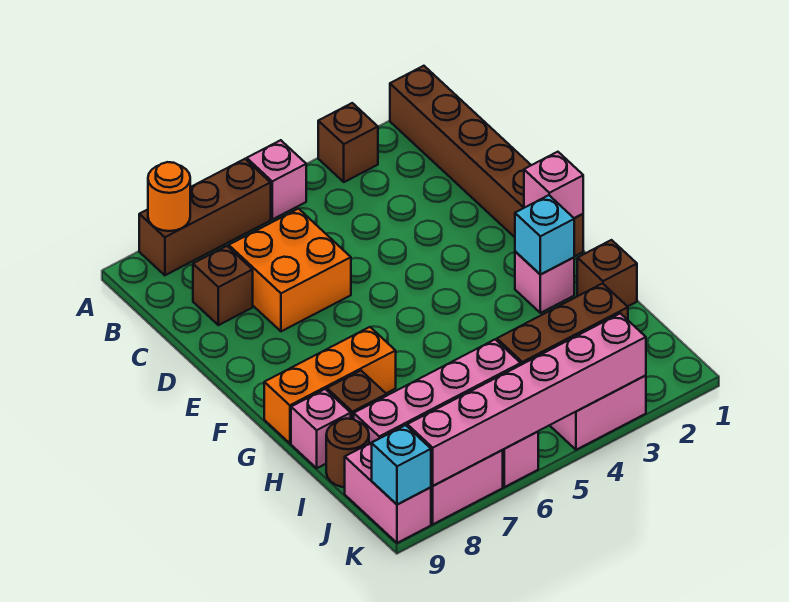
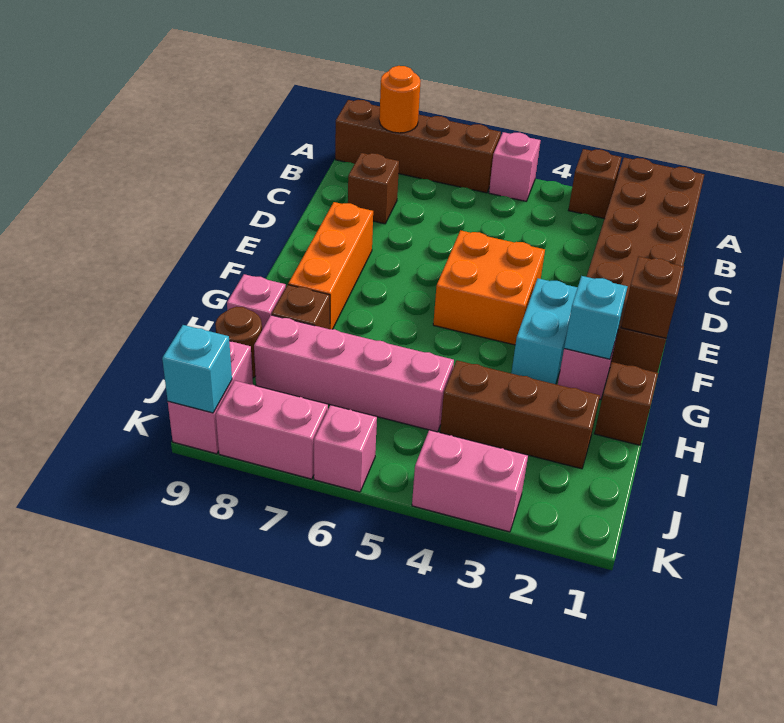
brown brick A1:F1 level 1 -> brown brick A1:F2 level 1
brown brick A6:A8 level 1 -> brown brick A6:A9 level 1
orange brick C6:D7 level 1 -> orange brick E4:F5 level 1
pink brick F1 level 2 -> brown brick F1 level 2
none -> cyan brick F3:G3 level 1
orange brick G7:G9 level 1 -> orange brick E8:G8 level 1
pink brick K3:K8 level 2 -> none

